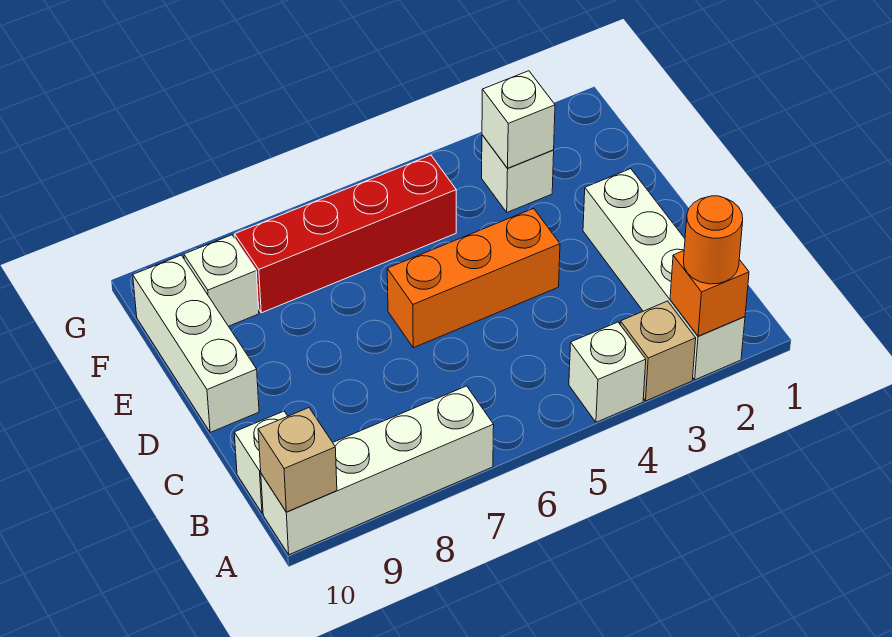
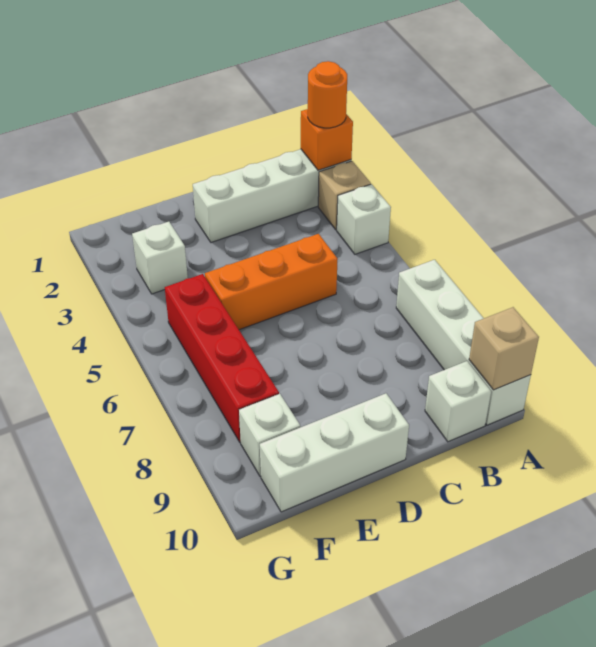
orange brick D4:D6 level 1 -> orange brick C5:E5 level 1
white brick F3 level 2 -> none

